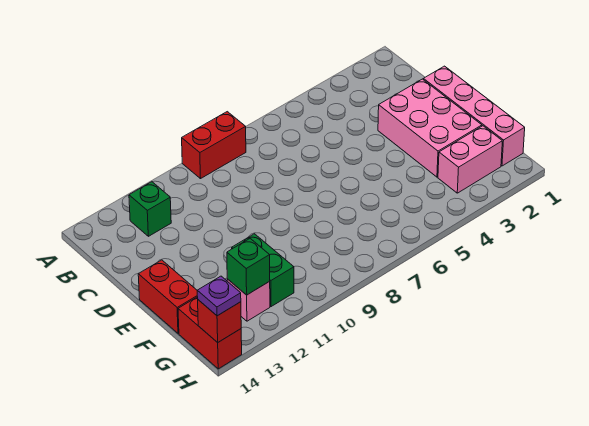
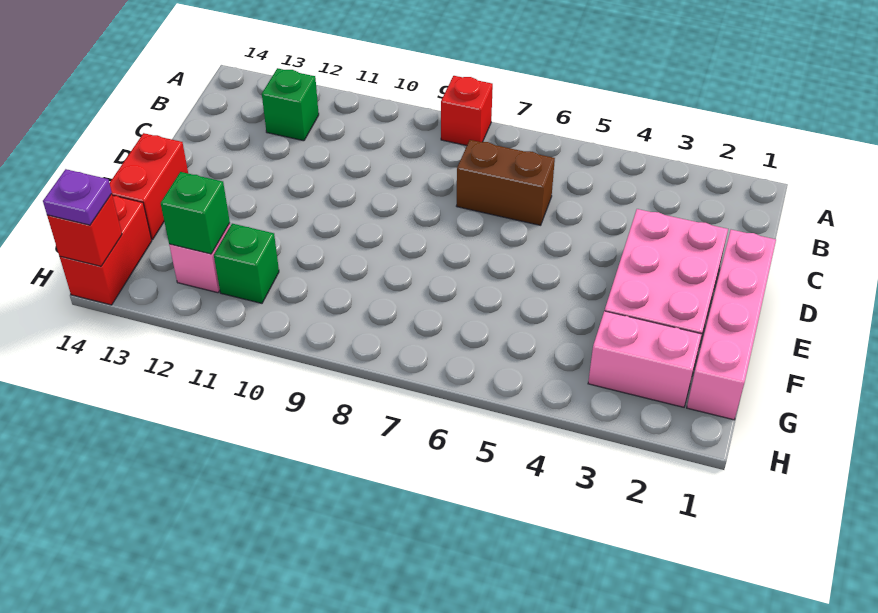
red brick A8:A9 level 1 -> red brick A8 level 1
none -> brown brick C6:C7 level 1
green brick F11:G11 level 1 -> green brick G11 level 1

